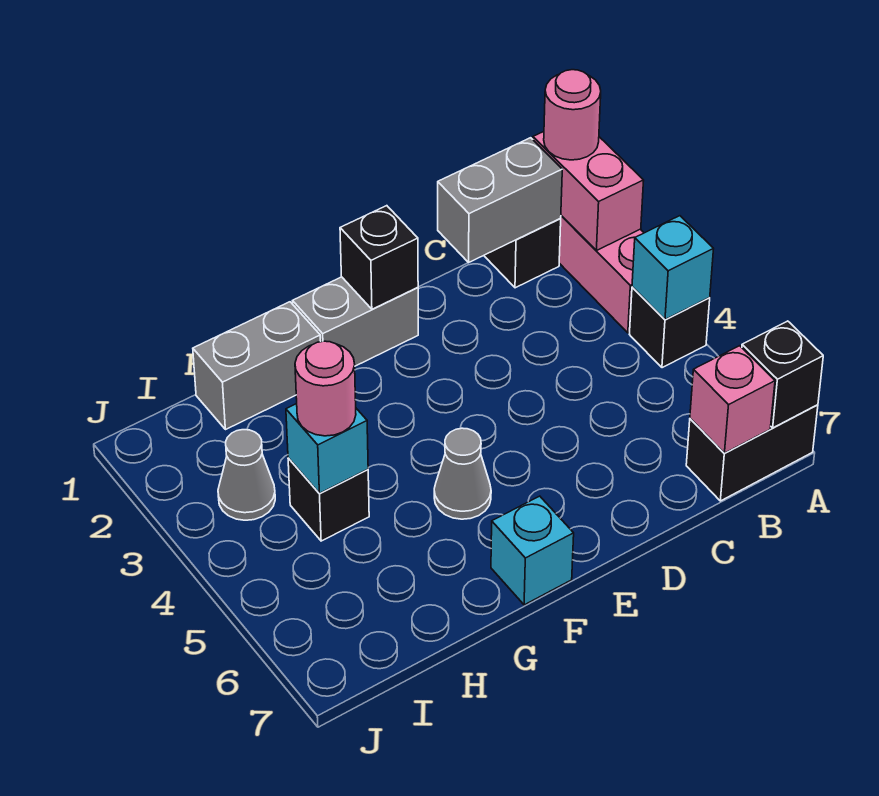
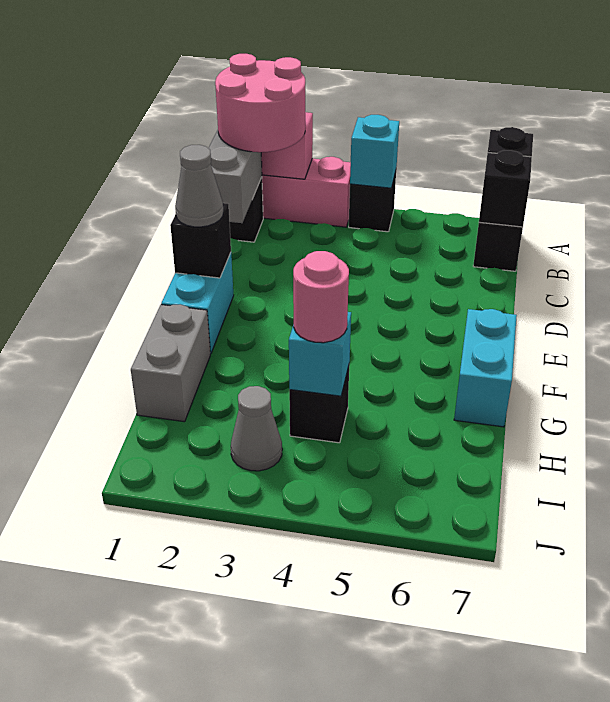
pink round brick A1 level 3 -> pink round brick A1:B2 level 3
pink brick B7 level 2 -> black brick B7 level 2
grey brick E1:F1 level 1 -> cyan brick E1:F1 level 1
grey cone F5 level 1 -> grey cone E1 level 3
cyan brick F7 level 1 -> cyan brick F7:G7 level 1

